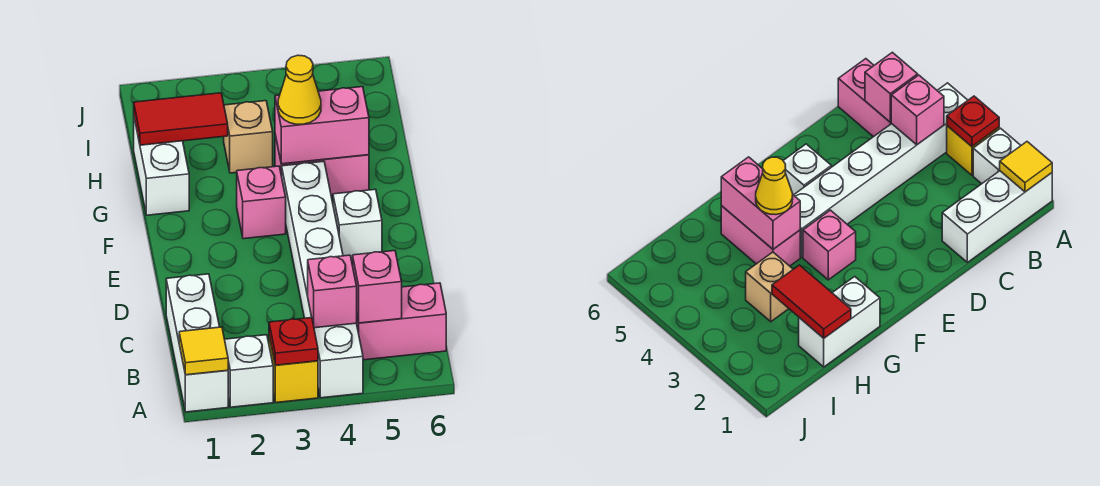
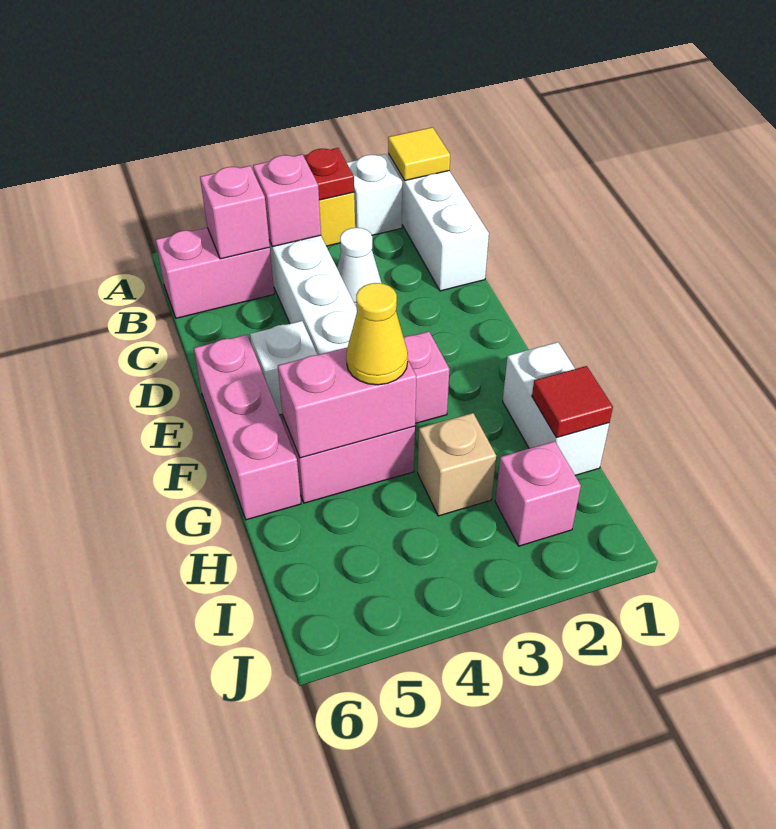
none -> white cone C3 level 1
none -> pink brick E6:G6 level 1
red tile H1:H2 level 2 -> red tile H1 level 2
none -> pink brick I2 level 1

